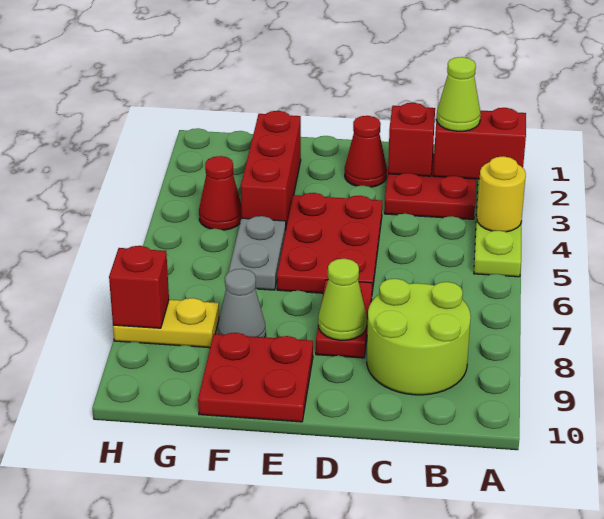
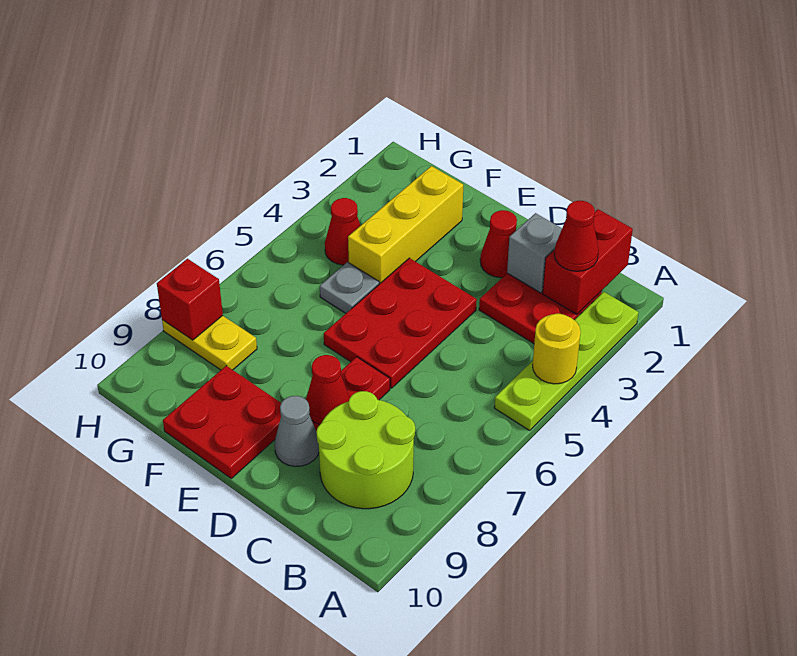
red brick A2:B2 level 2 -> red brick B1:B2 level 2
lime cone B2 level 3 -> red cone B2 level 3
red brick C2 level 2 -> grey brick C2 level 2
lime cone D8 level 2 -> red cone D8 level 2
red brick F2:F4 level 1 -> yellow brick F2:F4 level 1
grey plate F5:F6 level 1 -> grey plate F5 level 1
grey cone F8 level 1 -> grey cone D9 level 1

